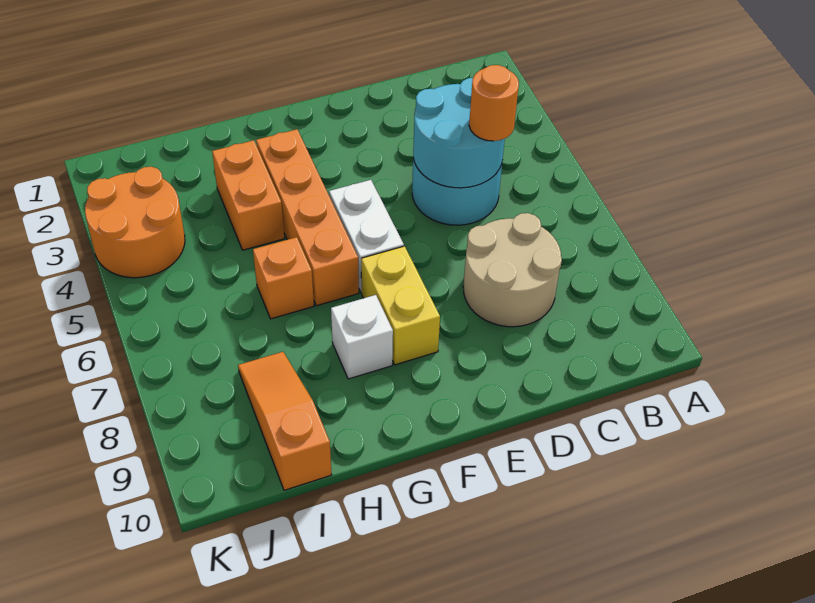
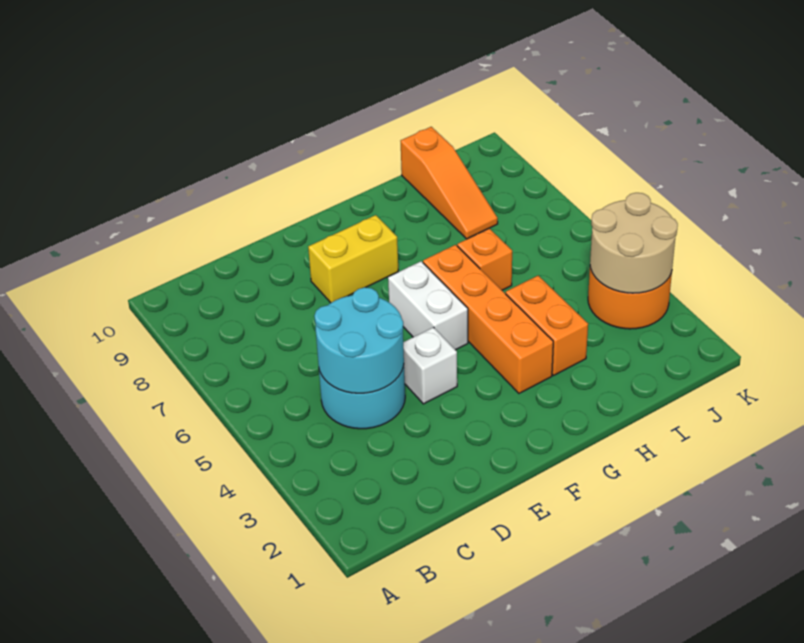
orange round brick C5 level 3 -> none
tan round brick C7:D8 level 1 -> tan round brick J3:K4 level 2
yellow brick F7:F8 level 1 -> yellow brick E8:F8 level 1
white brick G8 level 1 -> white brick E4 level 1

